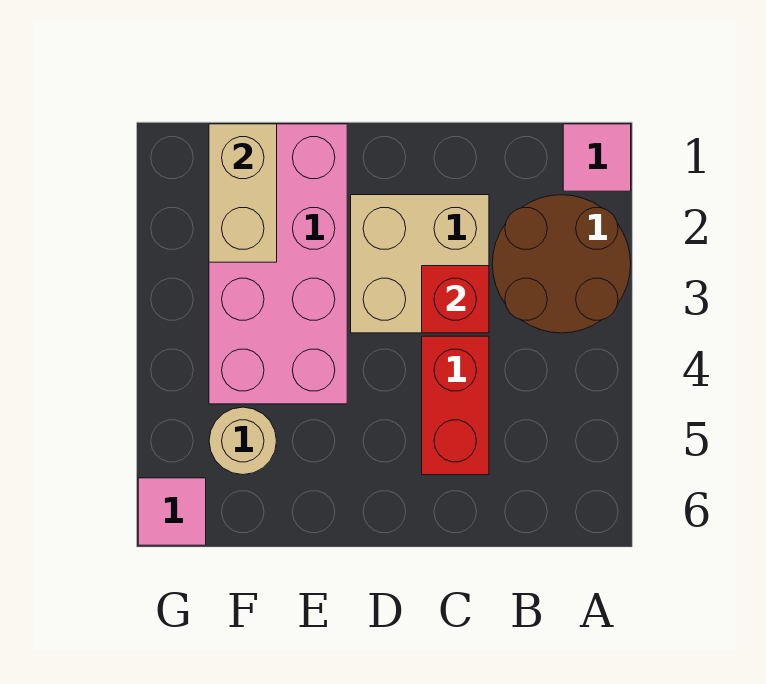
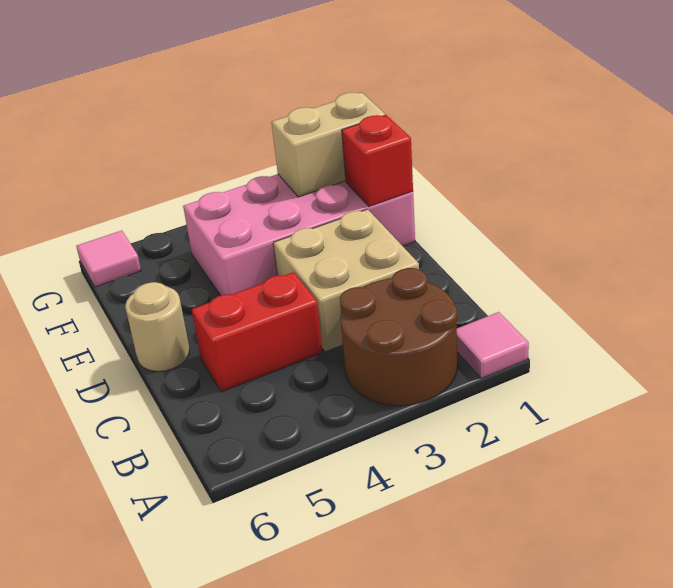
red brick C3 level 2 -> red brick E1 level 2
tan round brick F5 level 1 -> tan round brick D6 level 1

